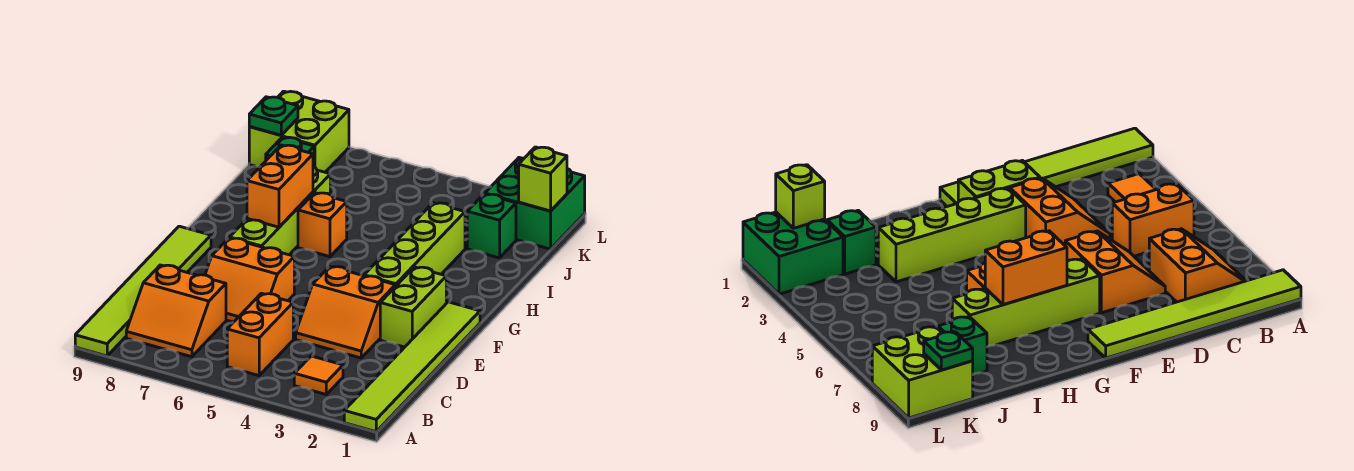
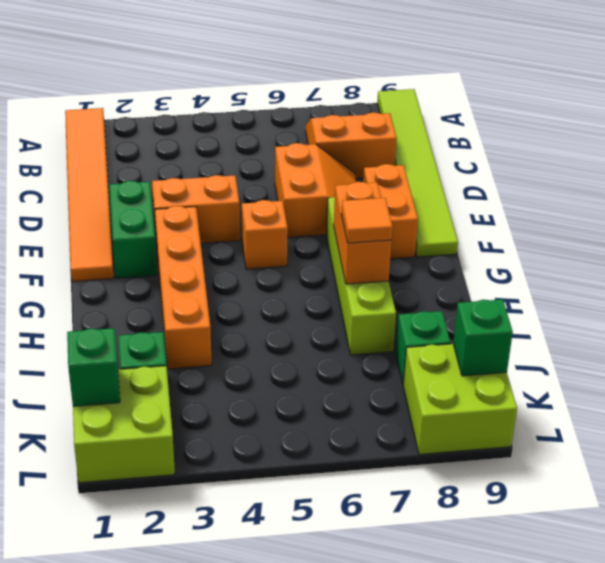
lime tile A1:F1 level 1 -> orange tile A1:F1 level 1
orange tile B3 level 1 -> orange tile H7 level 3
orange brick B5:C5 level 1 -> orange brick E8:F8 level 1
orange slope D6:E7 level 1 top E -> orange slope D6:E7 level 1 top 6
lime brick E2:F2 level 1 -> green brick E2:F2 level 1
lime brick F3:I3 level 1 -> orange brick F3:I3 level 1
orange brick H6 level 1 -> orange brick F5 level 1
green brick K1:L2 level 1 -> lime brick K1:L2 level 1
lime brick K1 level 2 -> green brick K1 level 2
green plate K9 level 2 -> green brick K9 level 2

